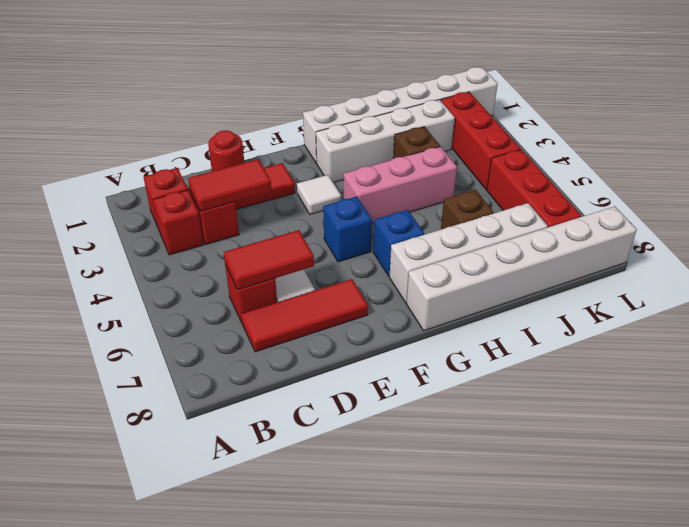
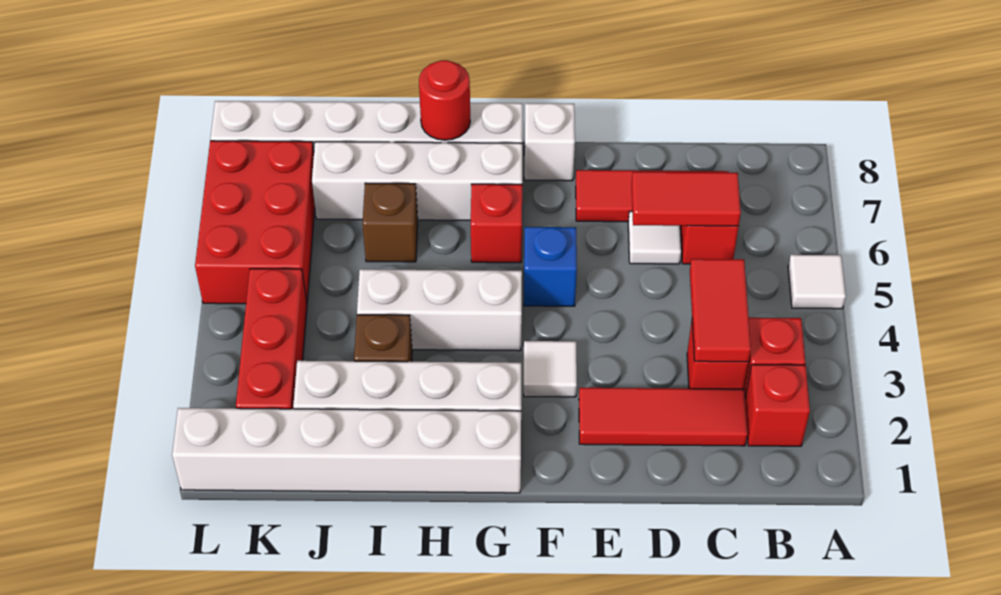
none -> white tile A5 level 1
red tile C3:D3 level 2 -> red tile C3:C4 level 2
red round brick D1 level 1 -> red round brick H8 level 2
none -> white brick F8 level 1
pink brick G4:I4 level 1 -> white brick G4:I4 level 1
blue brick G6 level 1 -> red brick G6 level 1
red brick K5:K7 level 1 -> red brick K5:L7 level 1

